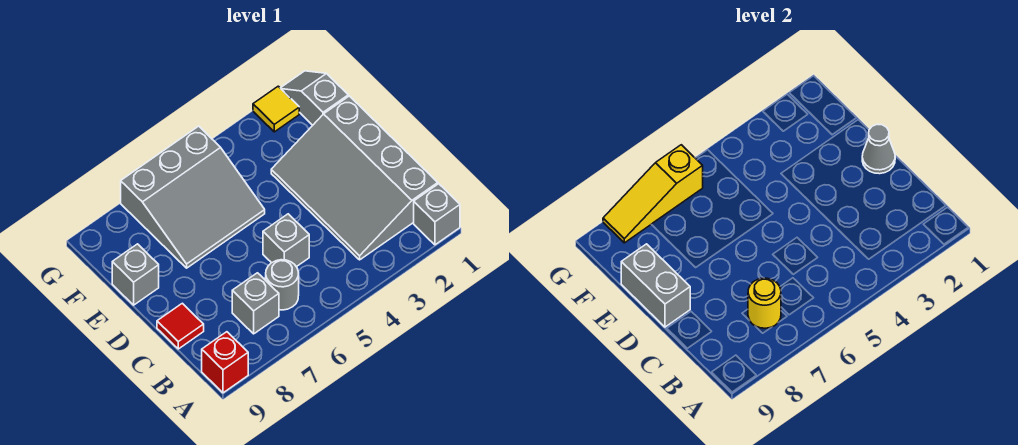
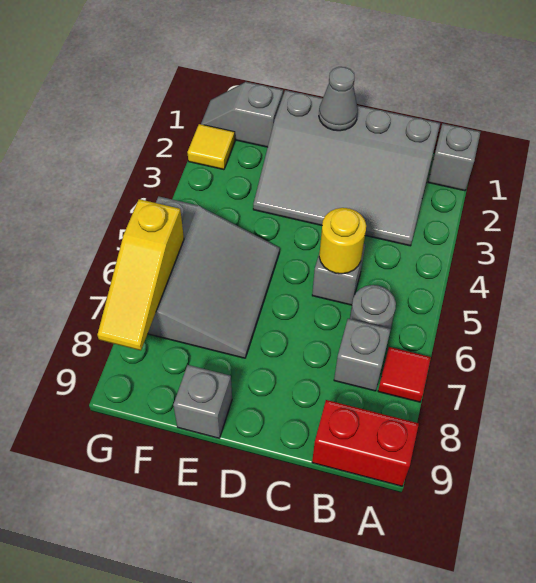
red brick A9 level 1 -> red brick A9:B9 level 1
yellow round brick B7 level 2 -> yellow round brick C5 level 2
red tile C9 level 1 -> red tile A7 level 1
grey brick D9:E9 level 2 -> none

